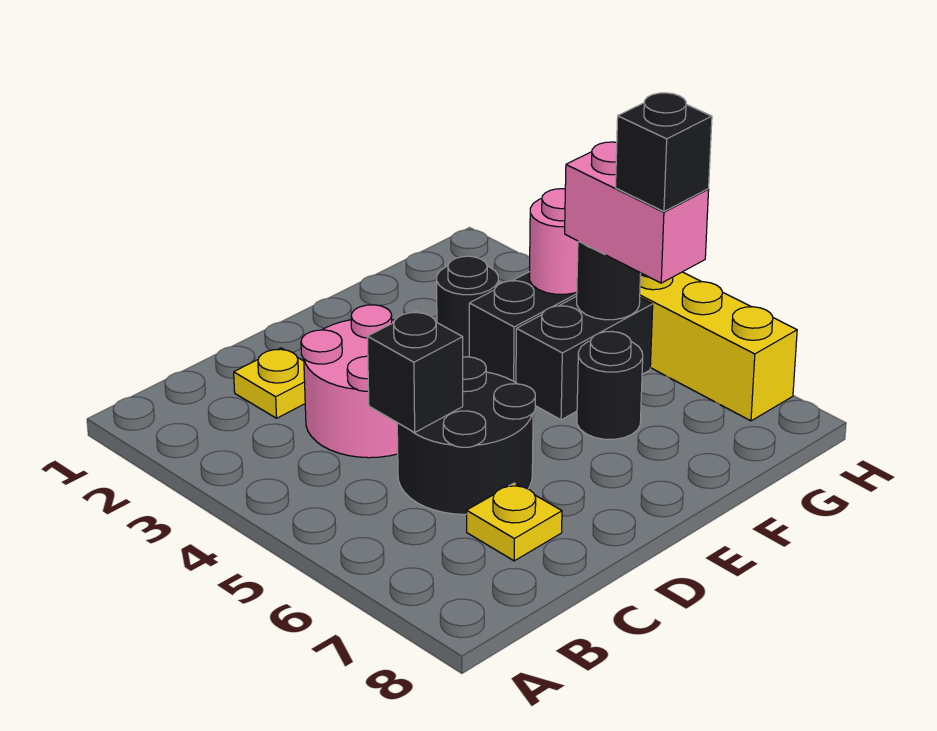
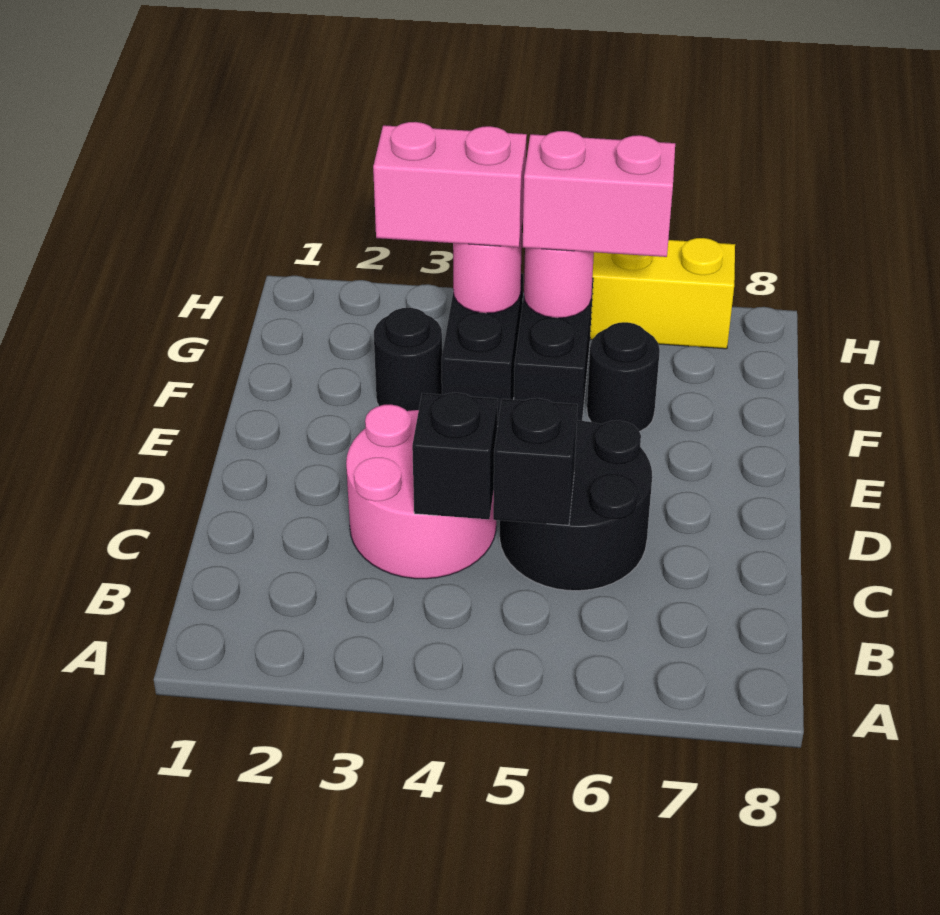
yellow plate C2 level 1 -> none
yellow plate C7 level 1 -> none
none -> pink brick G3:G4 level 3
black round brick G5 level 2 -> pink round brick G5 level 2
black brick G6 level 4 -> black brick C4 level 2

